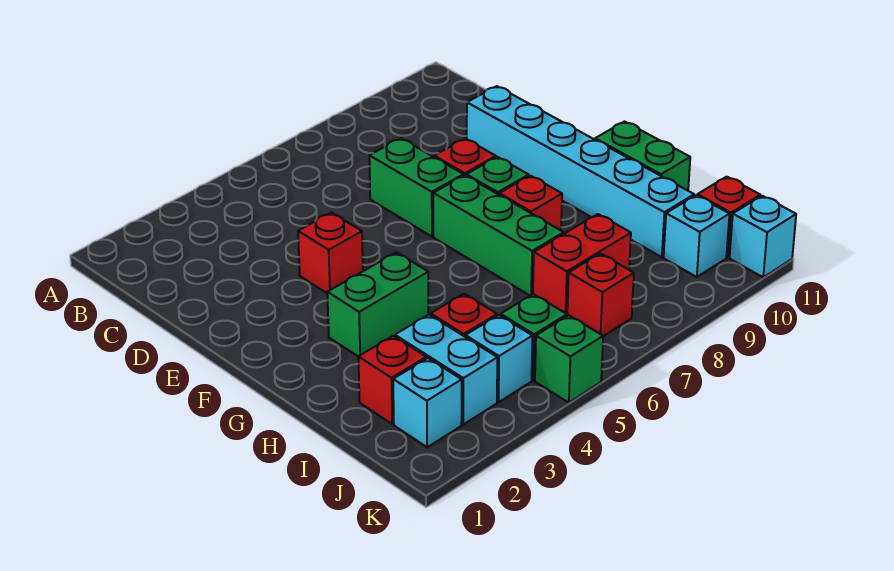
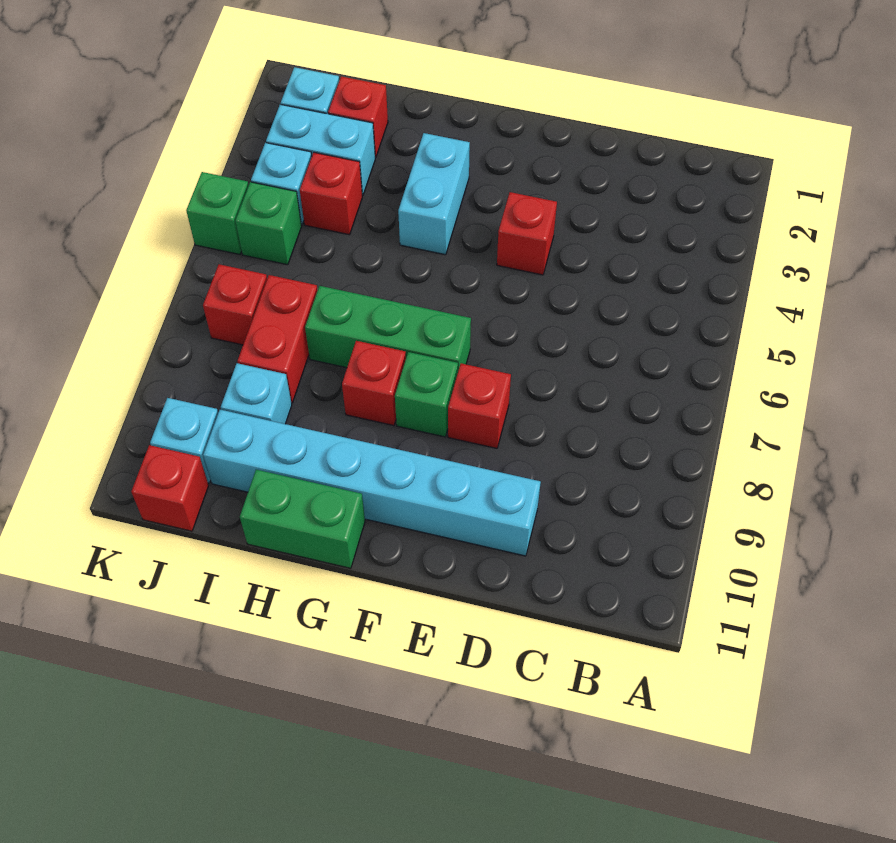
green brick D7:E7 level 1 -> none
green brick G3:G4 level 1 -> cyan brick G3:G4 level 1
cyan brick K11 level 1 -> cyan brick I9 level 1

